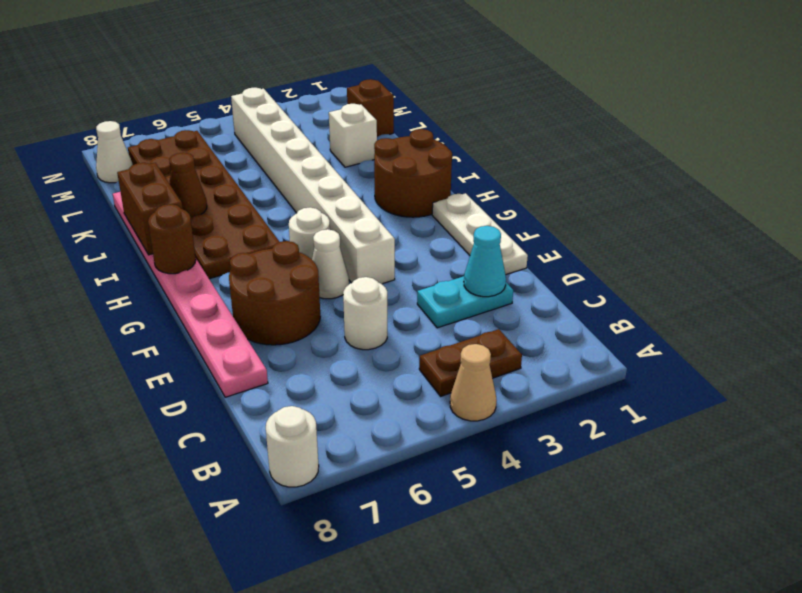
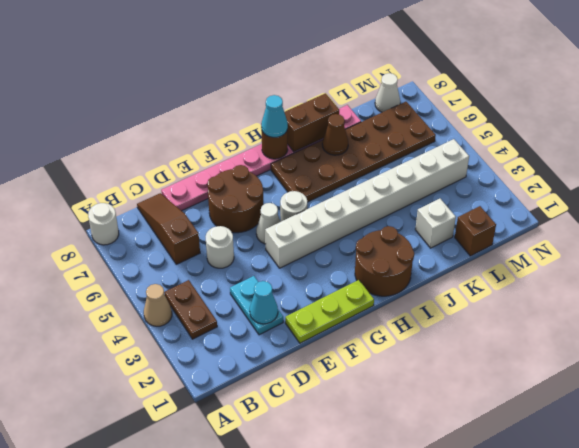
none -> brown slope C6:C8 level 1 top 6
white plate E1:G1 level 1 -> lime plate E1:G1 level 1
none -> cyan cone H8 level 3

